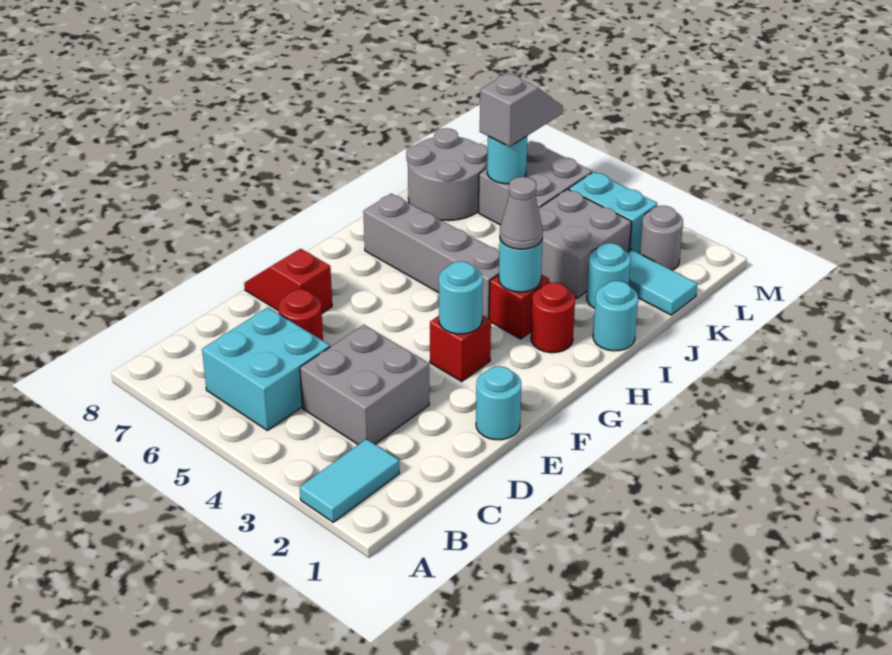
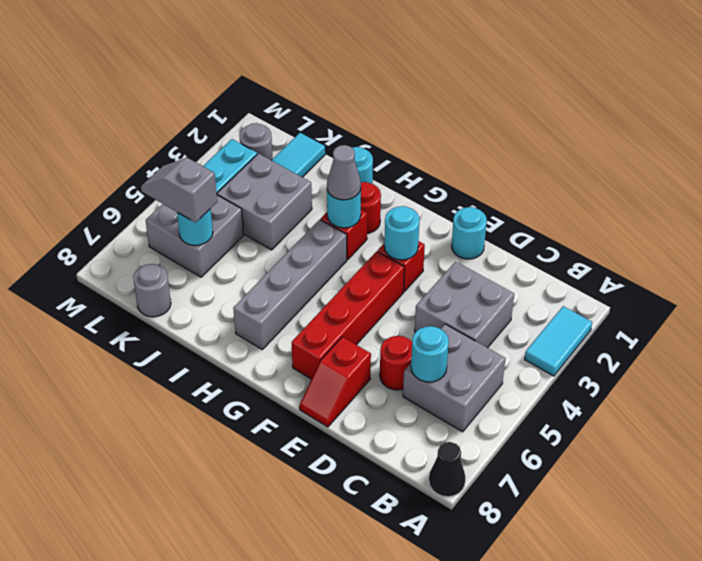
cyan tile A2:B2 level 1 -> cyan tile A2:A3 level 1
none -> black cone A8 level 1
cyan brick B5:C6 level 1 -> grey brick B5:C6 level 1
none -> red brick F4:F7 level 1
cyan round brick J2 level 1 -> cyan round brick C6 level 2
grey round brick J7:K8 level 1 -> grey round brick K8 level 1

